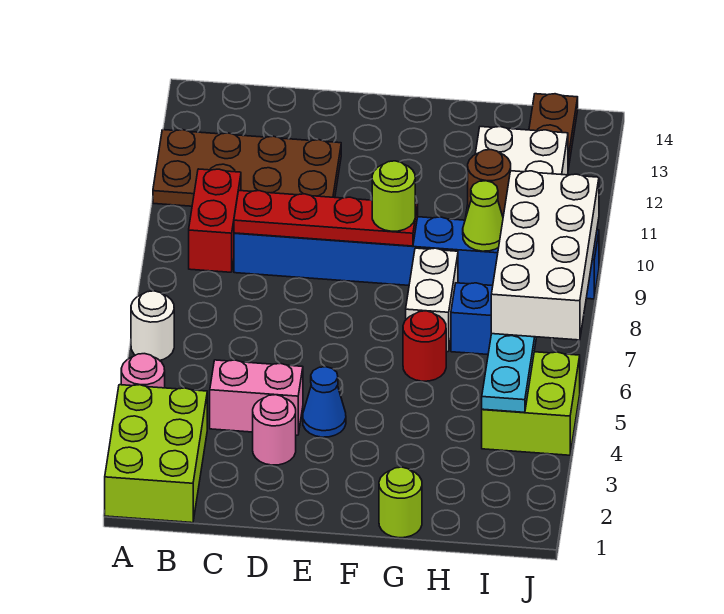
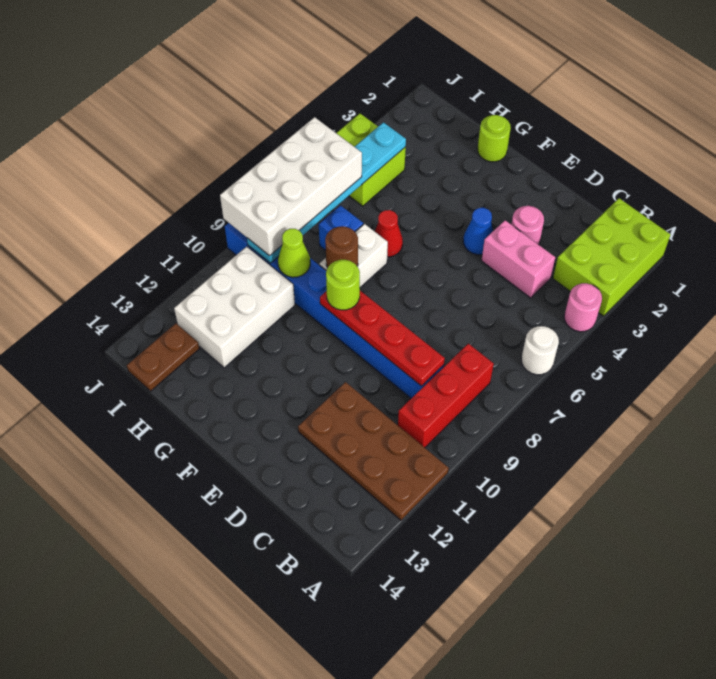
red brick B9:B10 level 1 -> red brick B8:B10 level 1
red round brick G6 level 1 -> red cone G6 level 1
brown round brick H10 level 2 -> brown round brick G8 level 2

